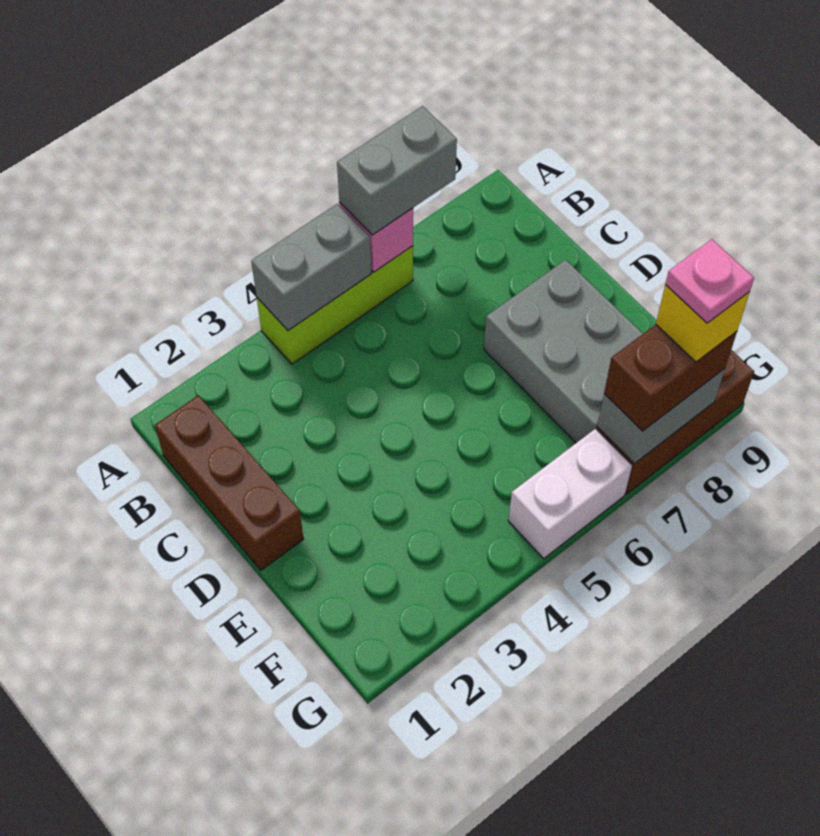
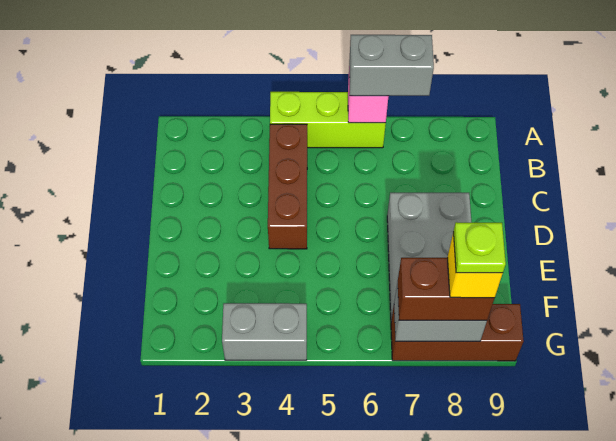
grey brick A4:A5 level 2 -> grey brick G3:G4 level 1
brown brick B1:D1 level 1 -> brown brick B4:D4 level 1
white brick G5:G6 level 1 -> none
pink plate G8 level 5 -> lime plate G8 level 5

